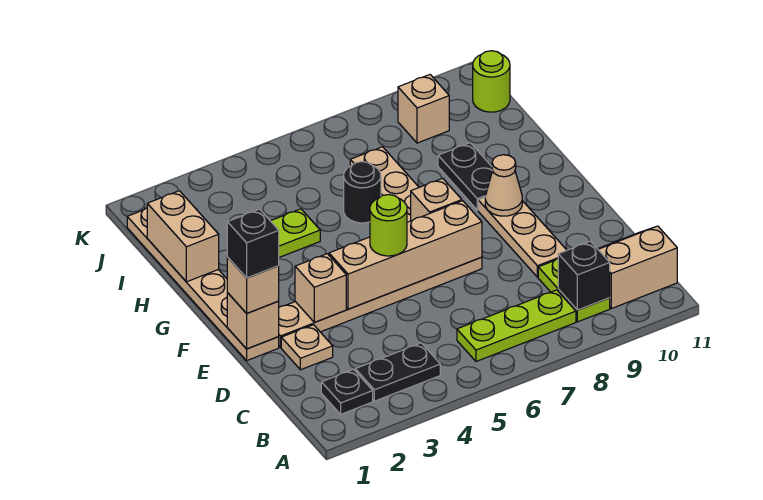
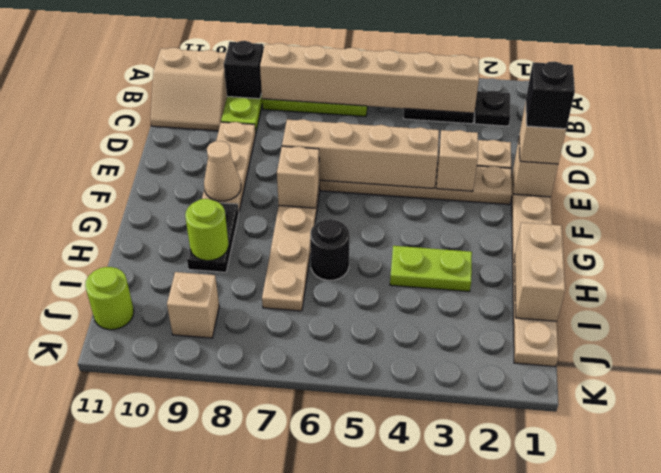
none -> tan brick B3:B8 level 2
lime round brick E5 level 3 -> lime round brick H9 level 2

